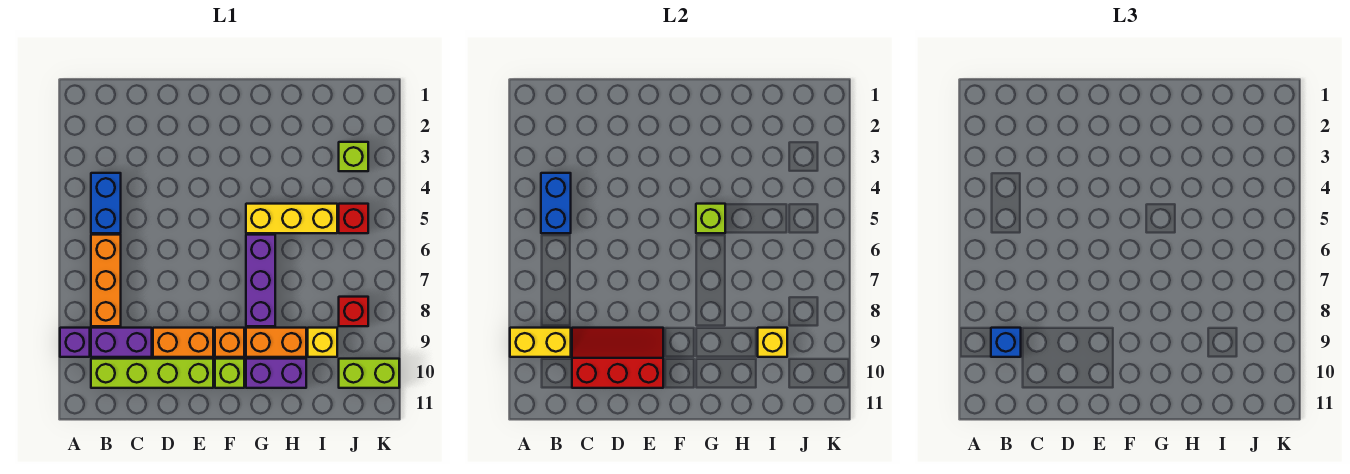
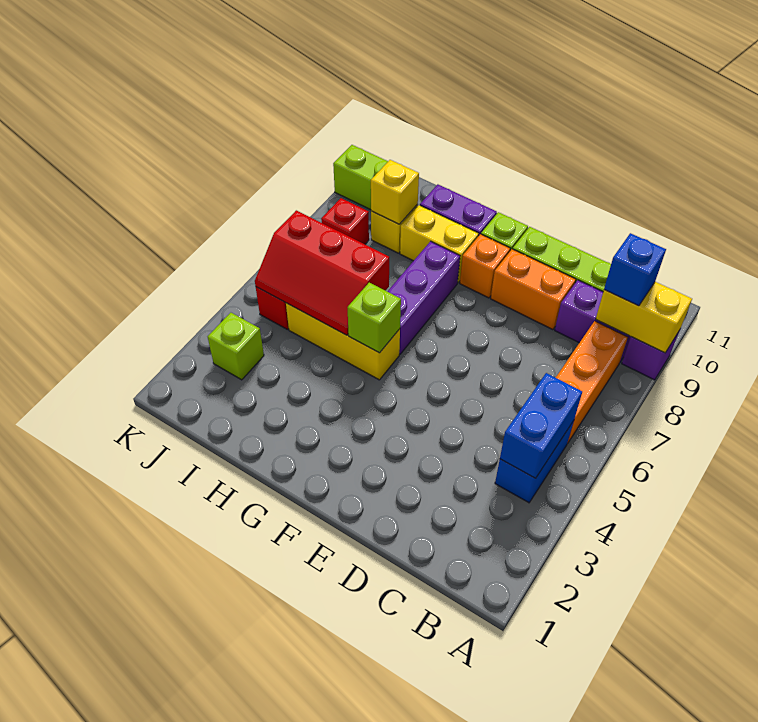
red slope C9:E10 level 2 top 10 -> red slope H5:J6 level 2 top 6
orange brick G9:H9 level 1 -> yellow brick G9:H9 level 1

